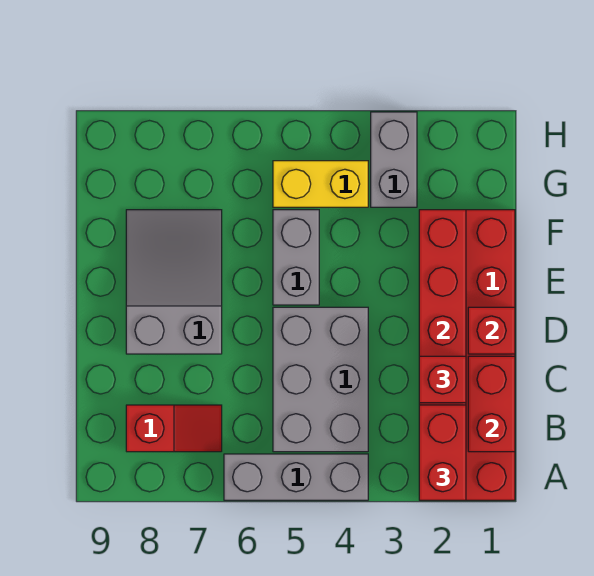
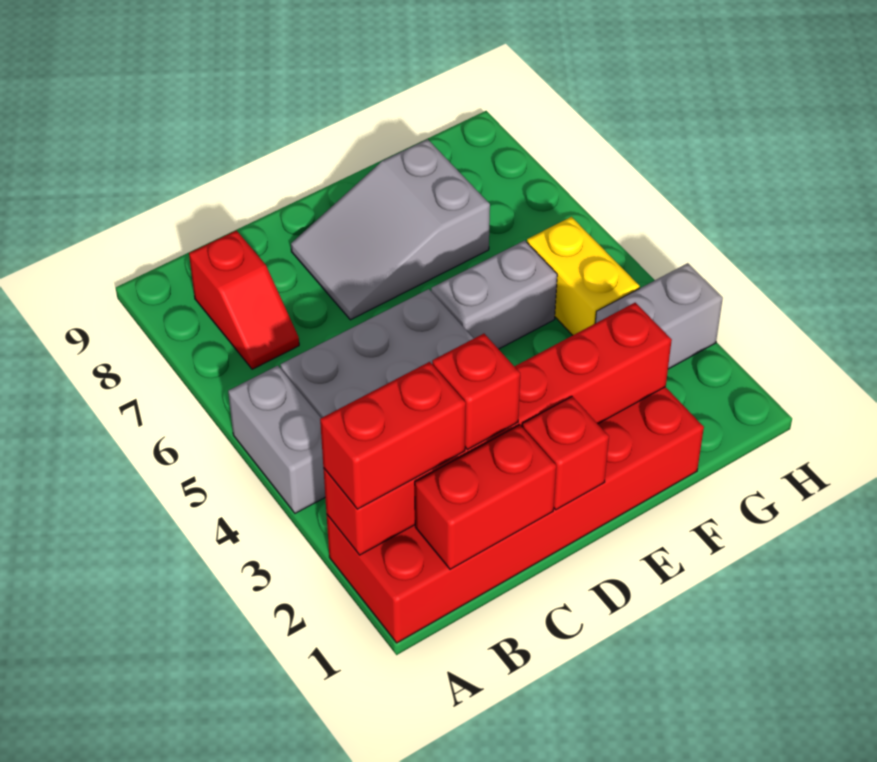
grey brick A4:A6 level 1 -> grey brick A4:A5 level 1
grey slope D7:F8 level 1 top D -> grey slope D7:F8 level 1 top F

